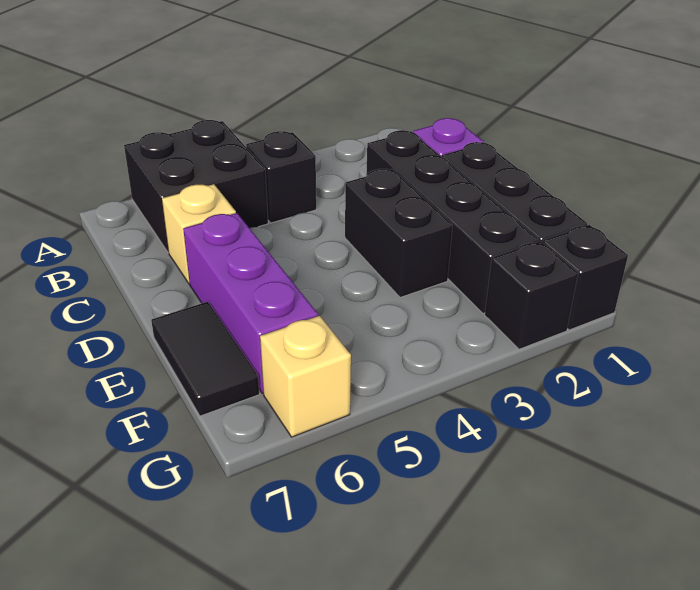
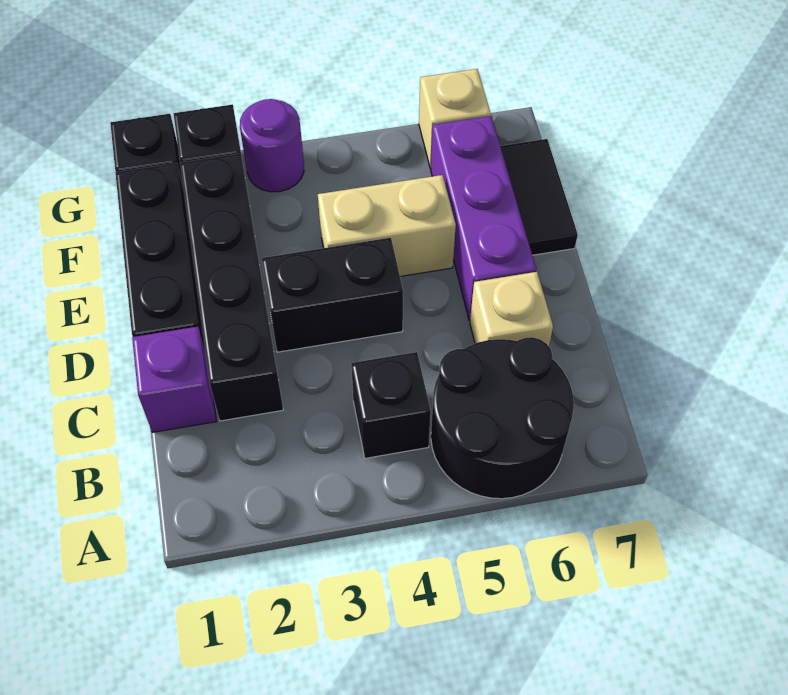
black brick A5:B6 level 1 -> black round brick A5:B6 level 1
black brick D3:E3 level 1 -> black brick D3:D4 level 1
none -> tan brick E4:E5 level 1
none -> purple round brick G3 level 1

